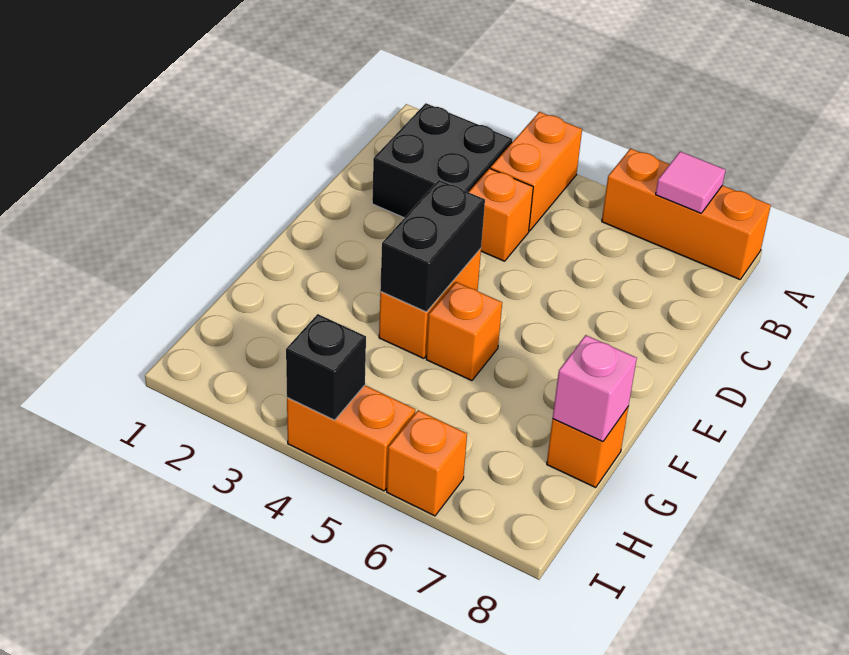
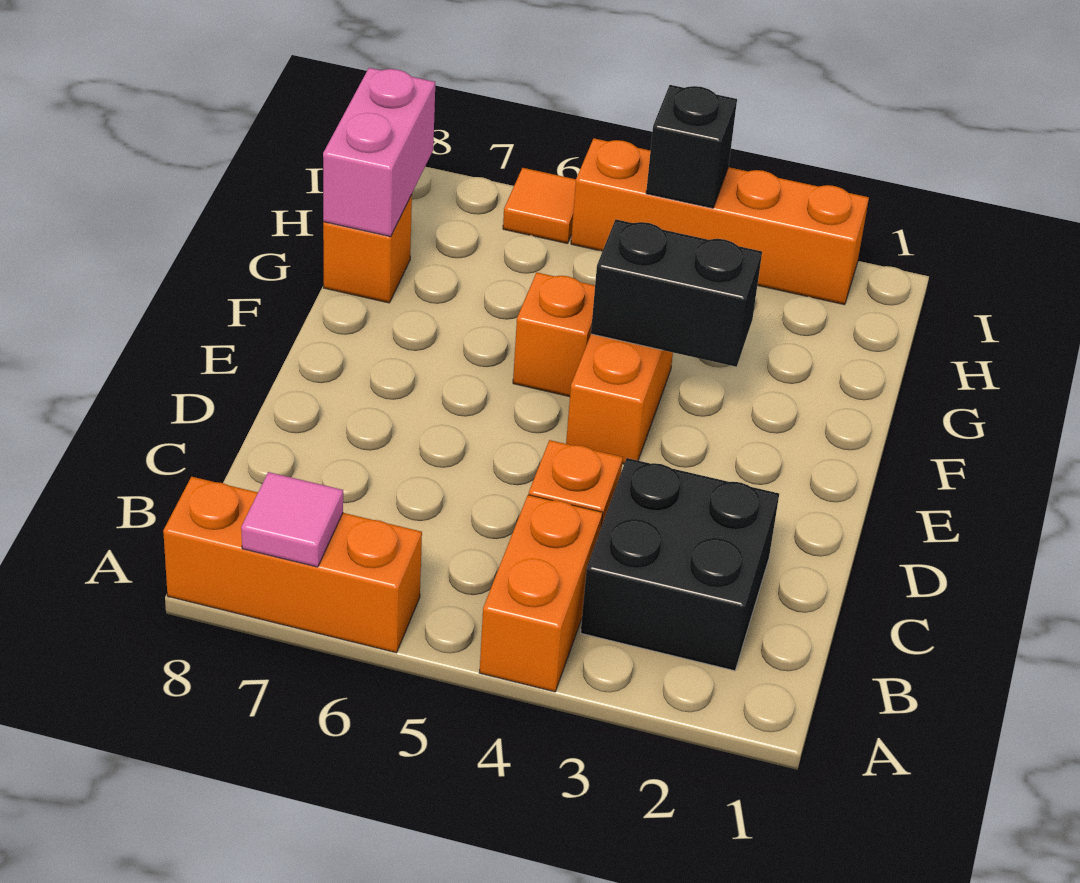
black brick E4:F4 level 2 -> black brick F3:F4 level 2
pink brick G8 level 2 -> pink brick G8:H8 level 2
orange brick I4:I5 level 1 -> orange brick I2:I5 level 1
orange brick I6 level 1 -> orange tile I6 level 1

